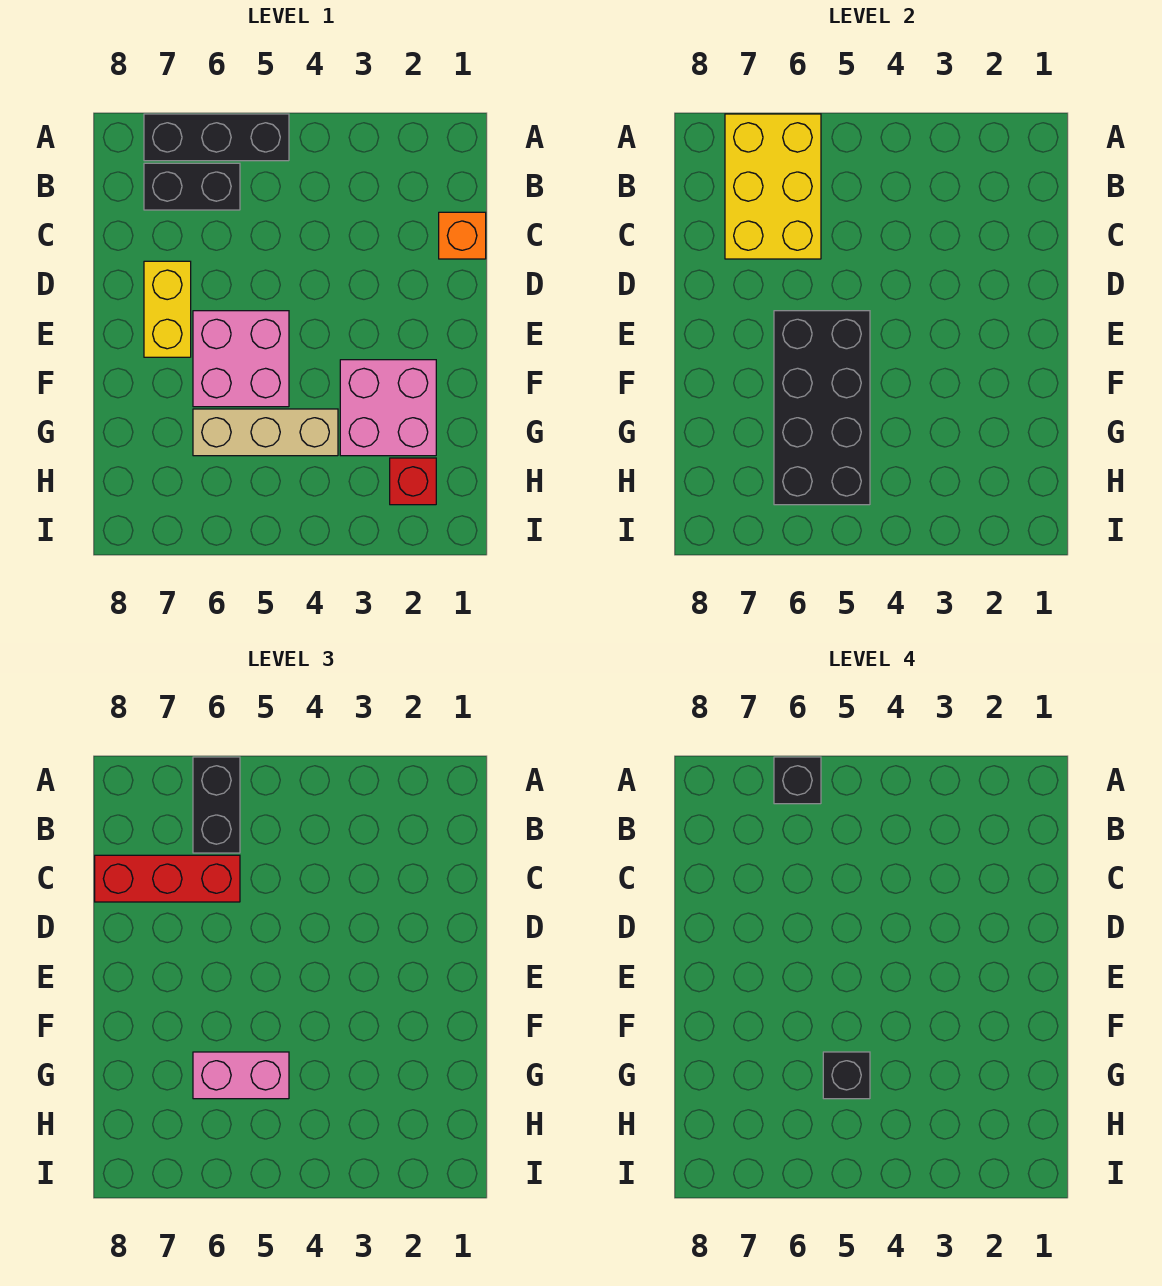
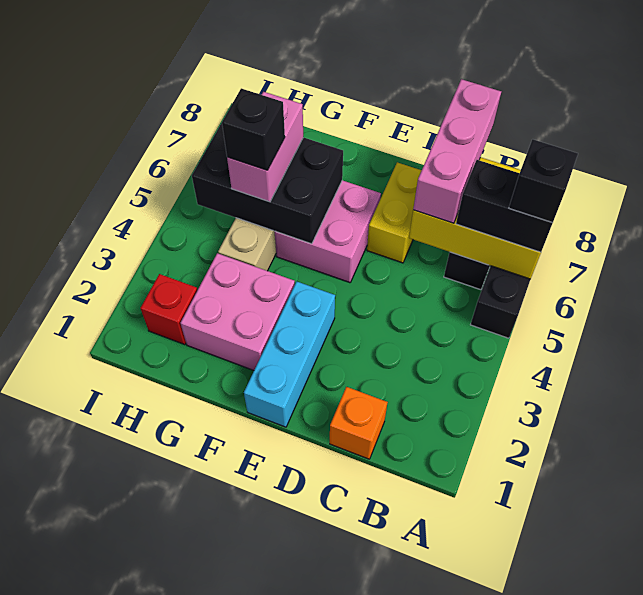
red brick C6:C8 level 3 -> pink brick C6:C8 level 3
yellow brick D7:E7 level 1 -> yellow brick D6:D7 level 1
none -> cyan brick E1:E3 level 1
black brick E5:H6 level 2 -> black brick F5:H6 level 2

